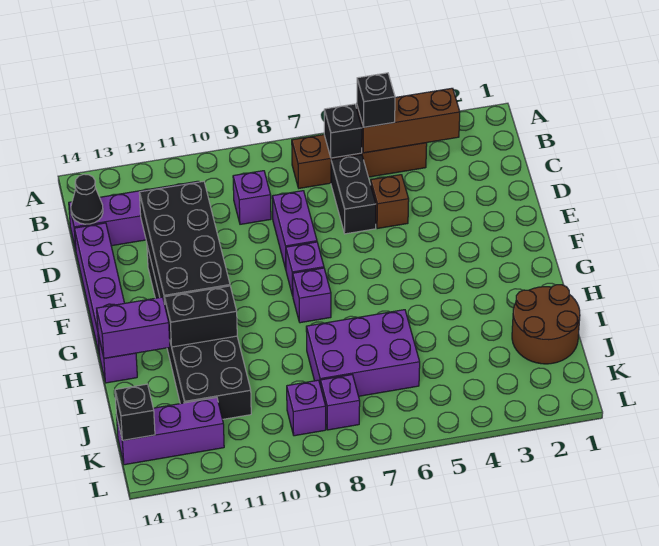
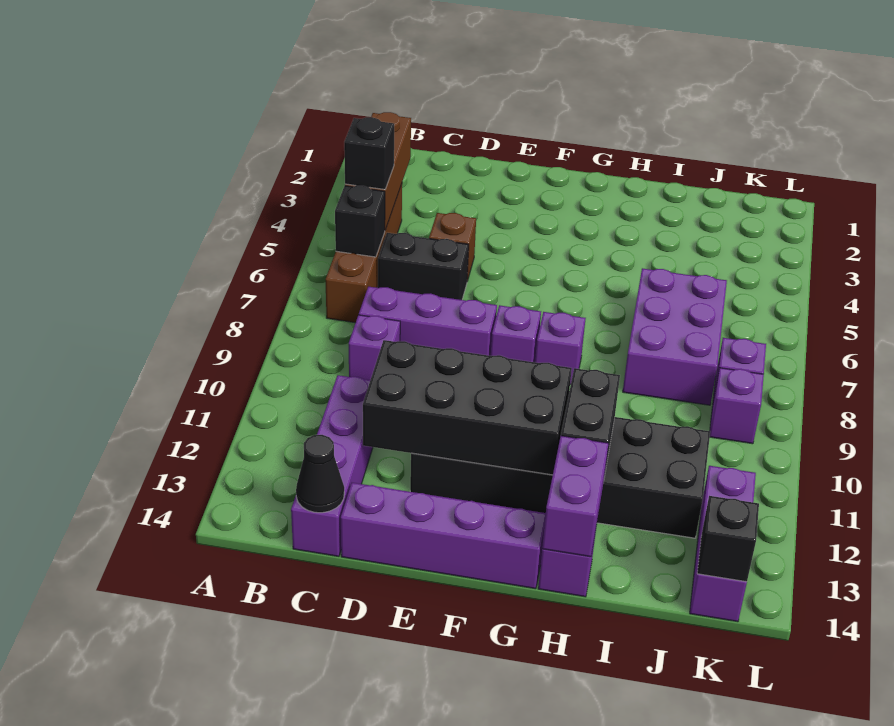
purple brick D8:E8 level 1 -> purple brick C8:E8 level 1
brown round brick I1:J2 level 1 -> none

